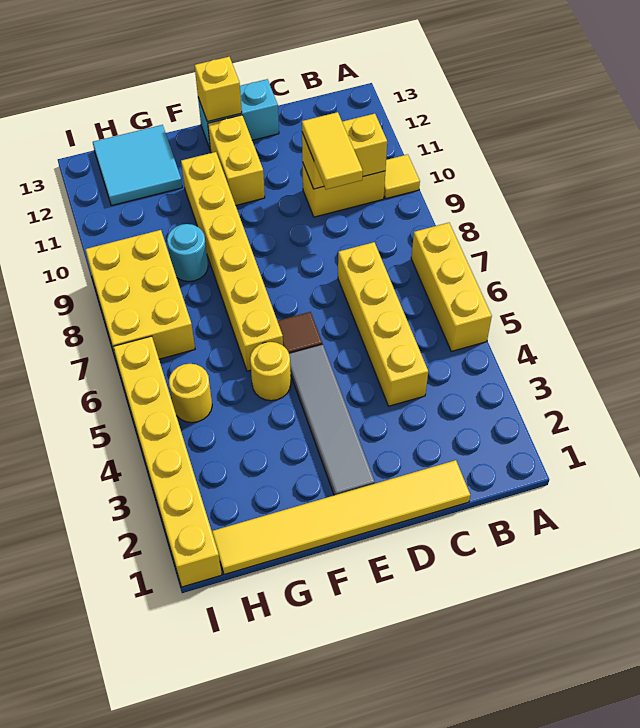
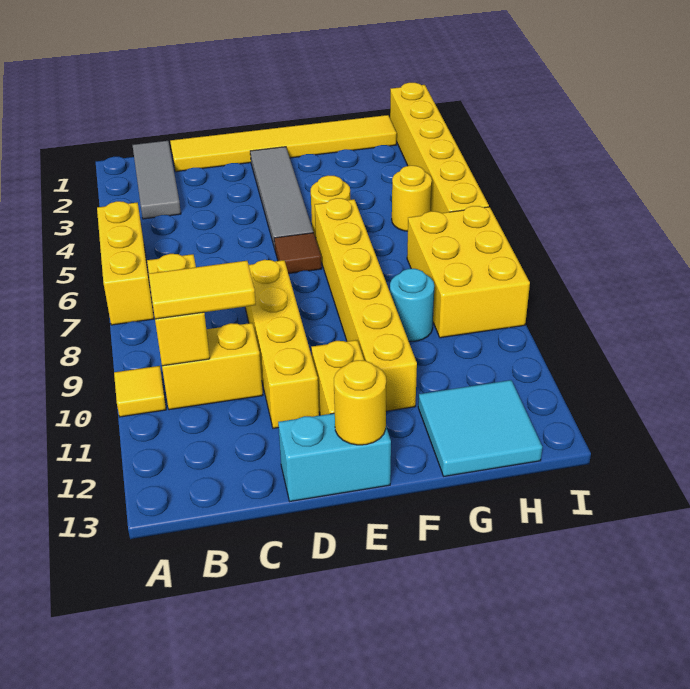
none -> grey tile B1:B3 level 1
yellow brick B10:C10 level 2 -> yellow brick B9:B10 level 2
yellow brick C4:C7 level 1 -> yellow brick D8:D11 level 1
yellow tile C9:C10 level 3 -> yellow tile B10:C10 level 3
yellow brick E13 level 2 -> yellow round brick E13 level 2

